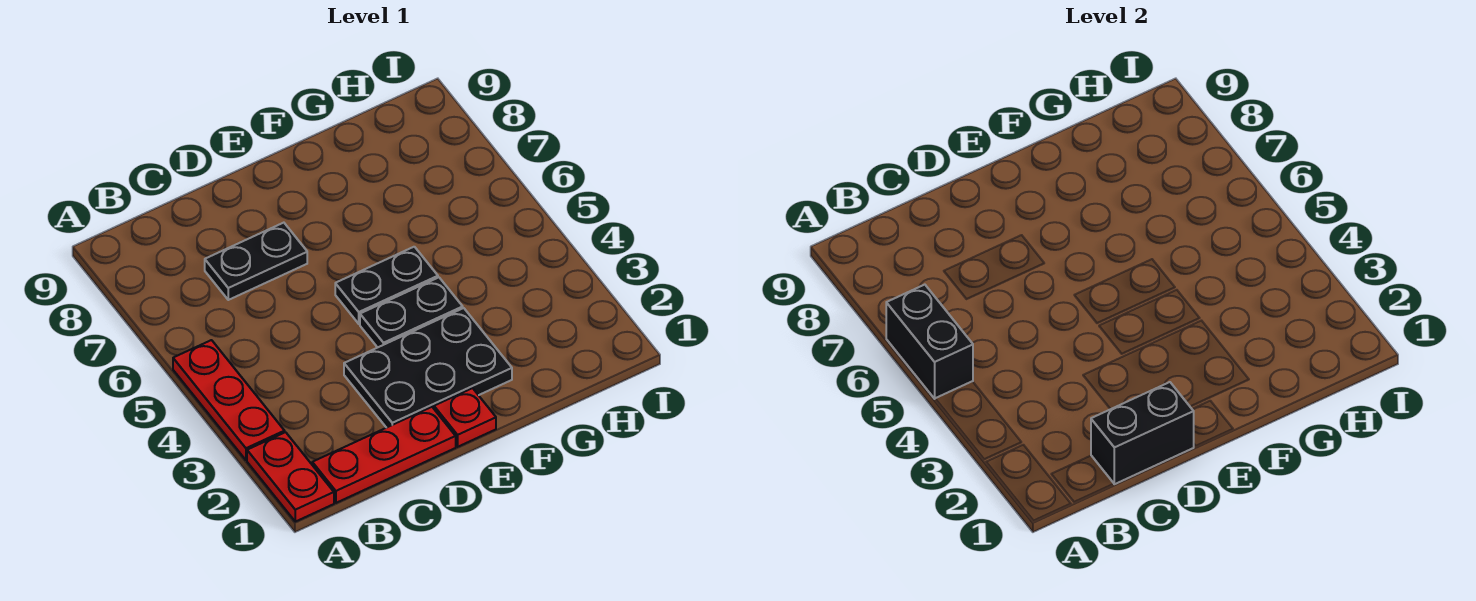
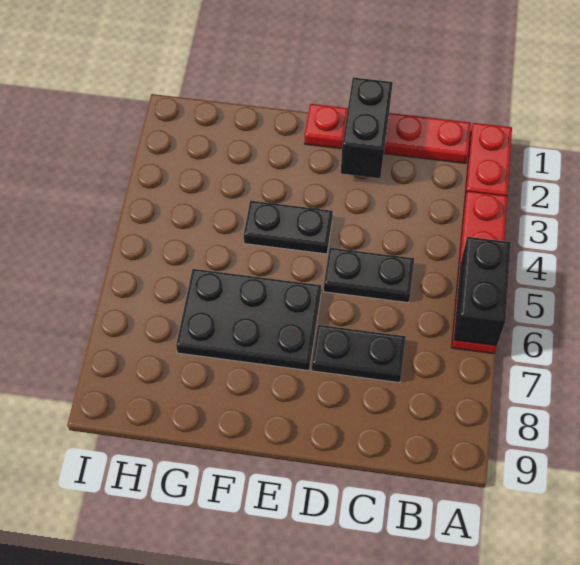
red plate A3:A5 level 1 -> red plate A3:A6 level 1
black brick C1:D1 level 2 -> black brick D1:D2 level 2
black plate D2:F3 level 1 -> black plate E6:G7 level 1
black plate E5:F5 level 1 -> black plate C5:D5 level 1

